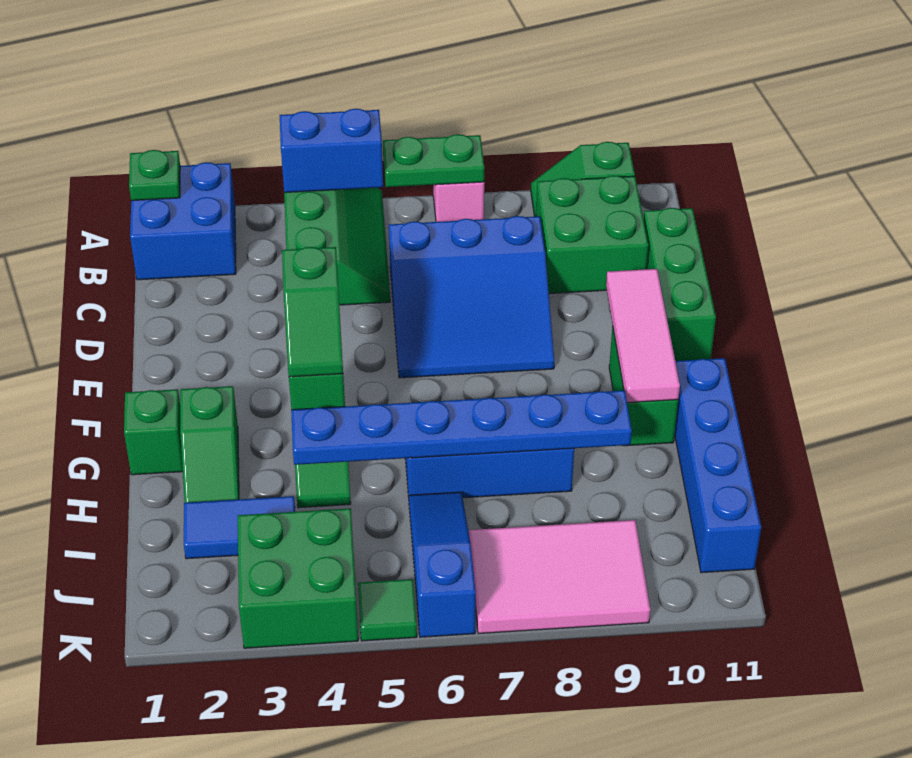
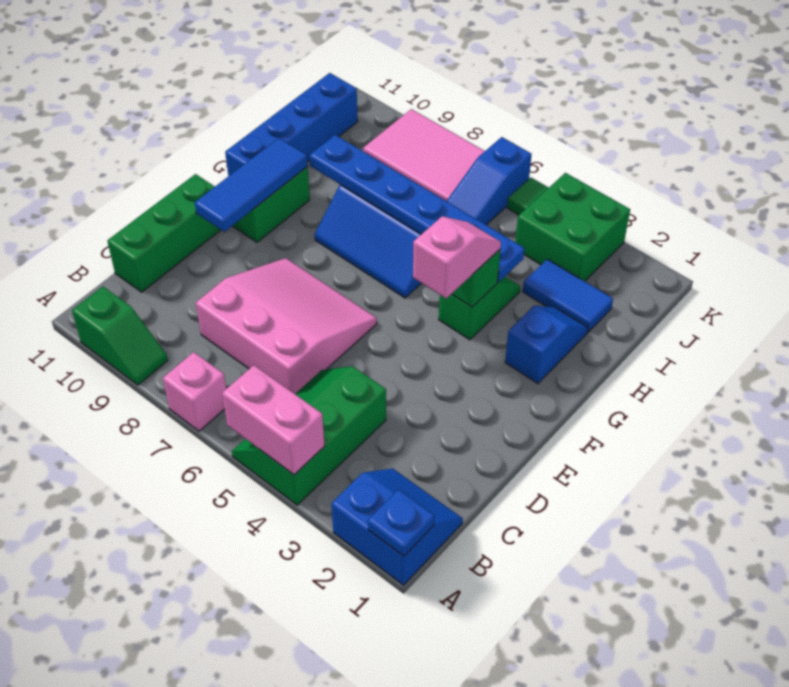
blue brick A1:B2 level 1 -> blue slope A1:B2 level 1 top A
green plate A1 level 2 -> blue plate A1 level 2
blue brick A4:A5 level 2 -> pink brick A4:A5 level 2
green plate A6:A7 level 2 -> none
green brick B9:C10 level 1 -> none
blue slope C6:E8 level 1 top C -> pink slope C6:E8 level 1 top C
pink tile E10:G10 level 2 -> blue tile E10:G10 level 2
green slope F4:G4 level 3 top F -> pink slope F4:G4 level 3 top F
green brick G1 level 1 -> none
green slope G2:H2 level 1 top G -> blue slope G2:H2 level 1 top G

